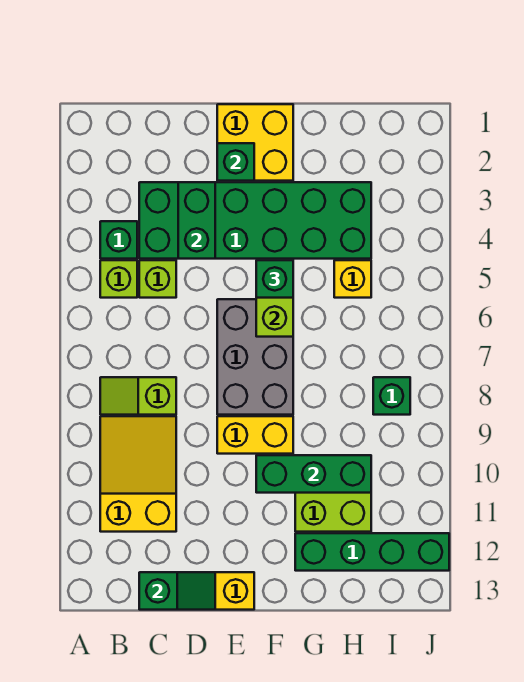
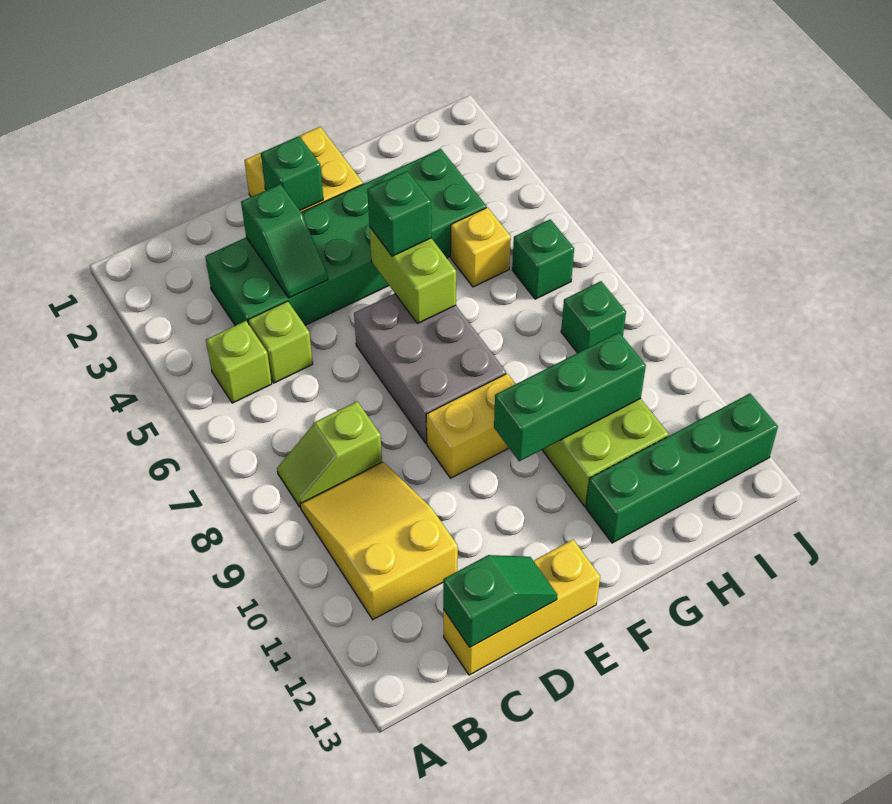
green brick B4 level 1 -> green brick I6 level 1
green brick D3:D4 level 2 -> green slope D3:D4 level 2 top 3

